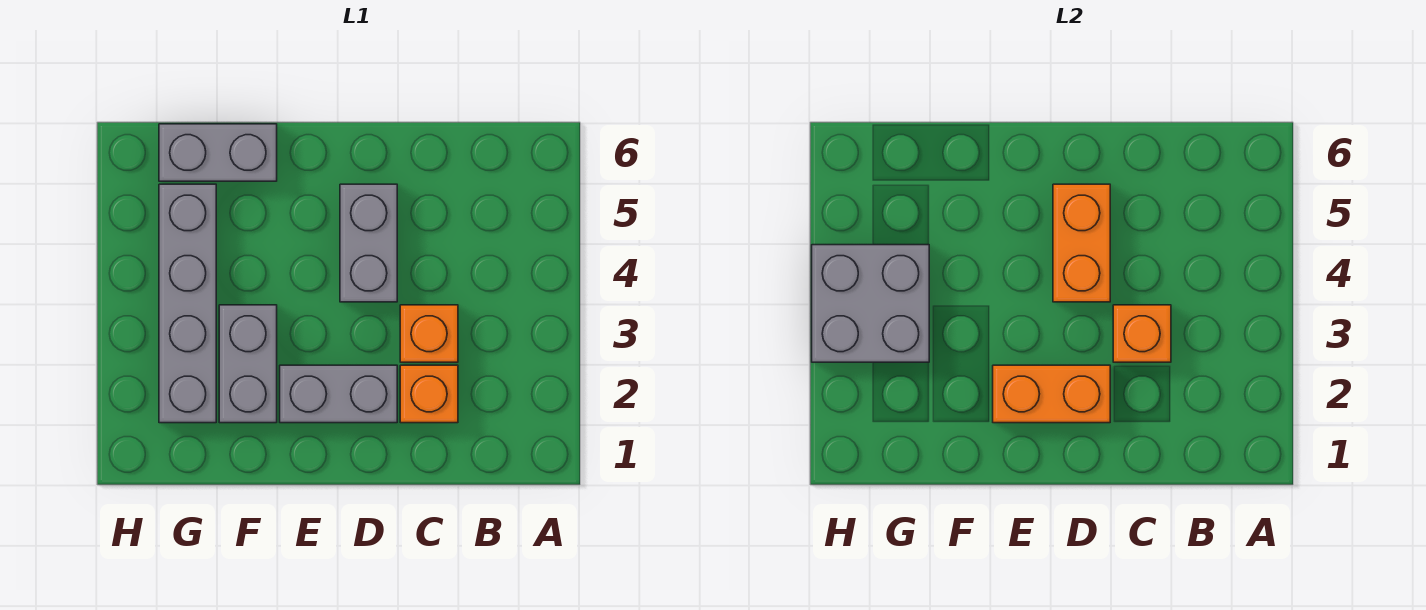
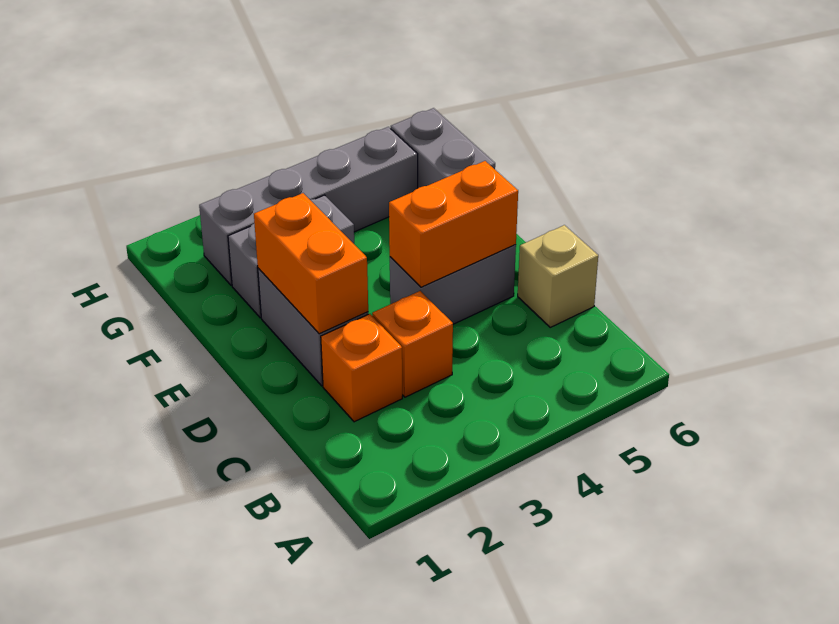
orange brick C3 level 2 -> none
none -> tan brick C6 level 1
grey brick G3:H4 level 2 -> none

